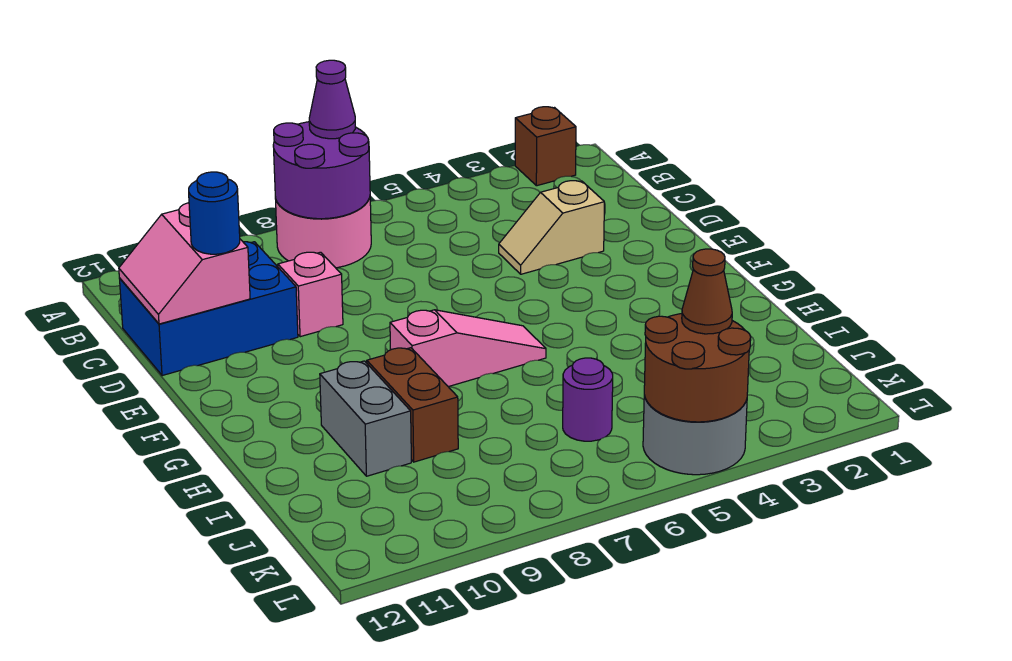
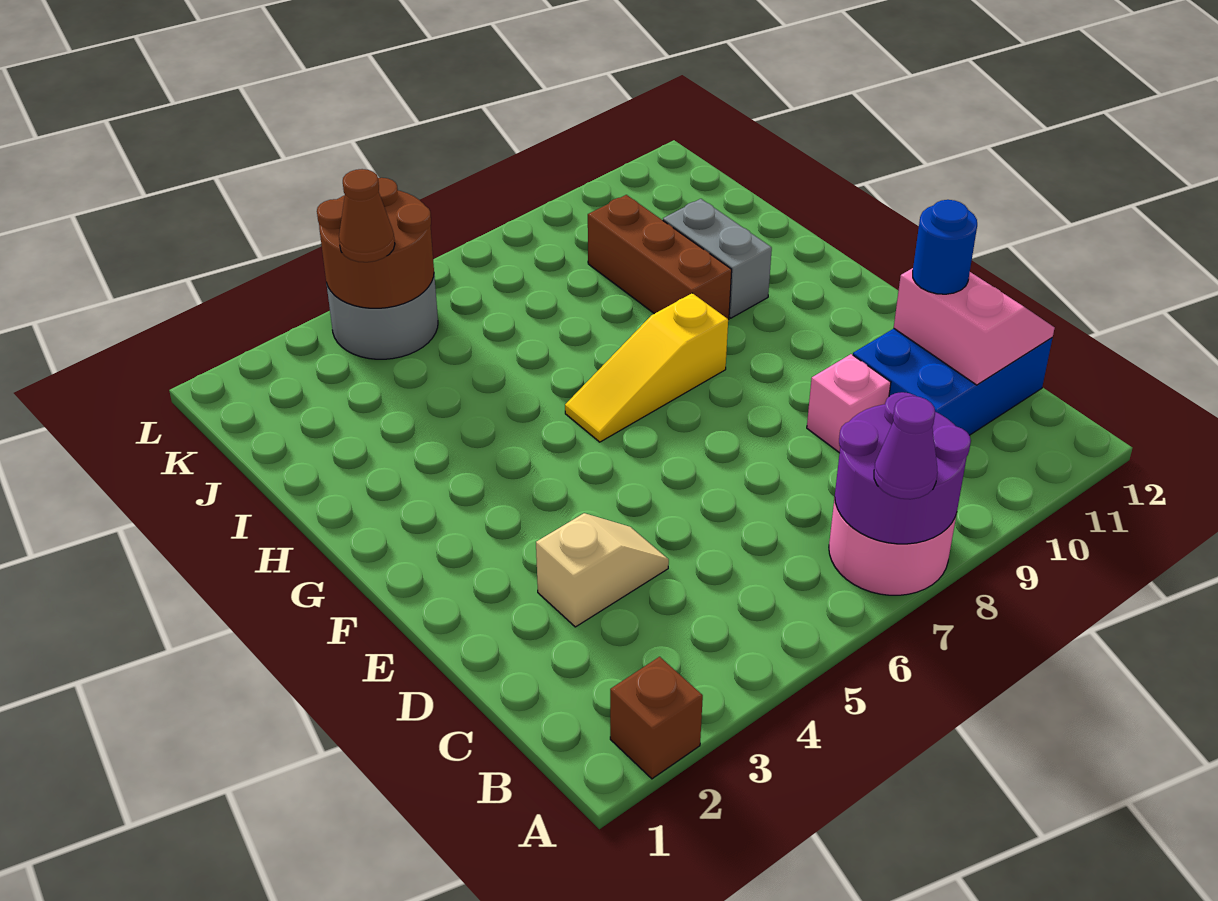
pink slope G6:G8 level 1 top 8 -> yellow slope G6:G8 level 1 top 8
brown brick H9:I9 level 1 -> brown brick H9:J9 level 1
purple round brick J6 level 1 -> none

